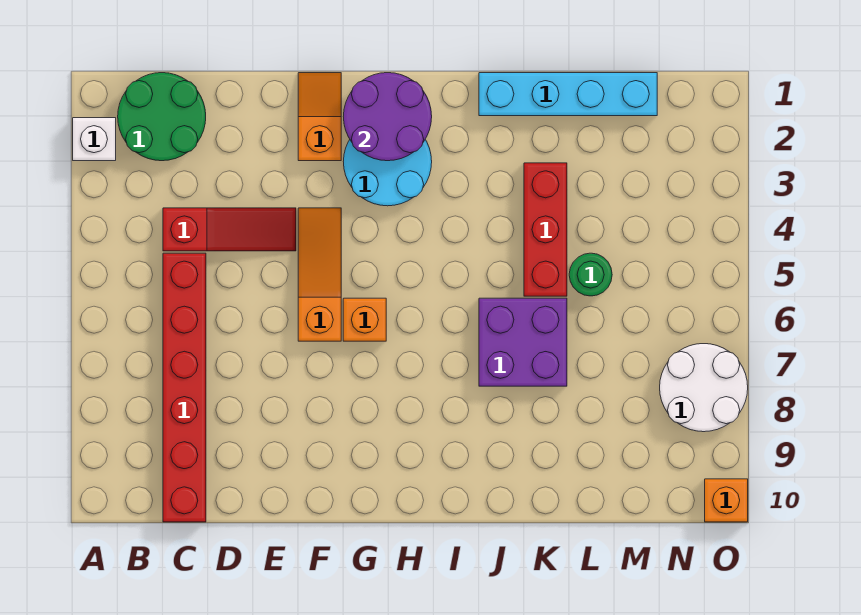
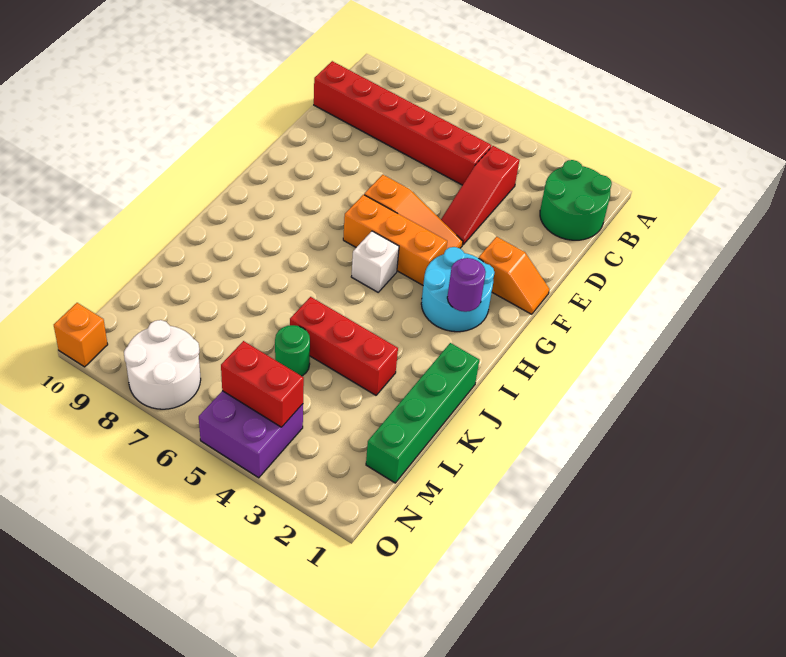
white brick A2 level 1 -> white brick H5 level 1
purple round brick G1:H2 level 2 -> purple round brick H2 level 2
orange brick G6 level 1 -> orange brick G4:G6 level 1
cyan brick J1:M1 level 1 -> green brick J1:M1 level 1
purple brick J6:K7 level 1 -> purple brick N4:O5 level 1
none -> red brick N4:N5 level 2

